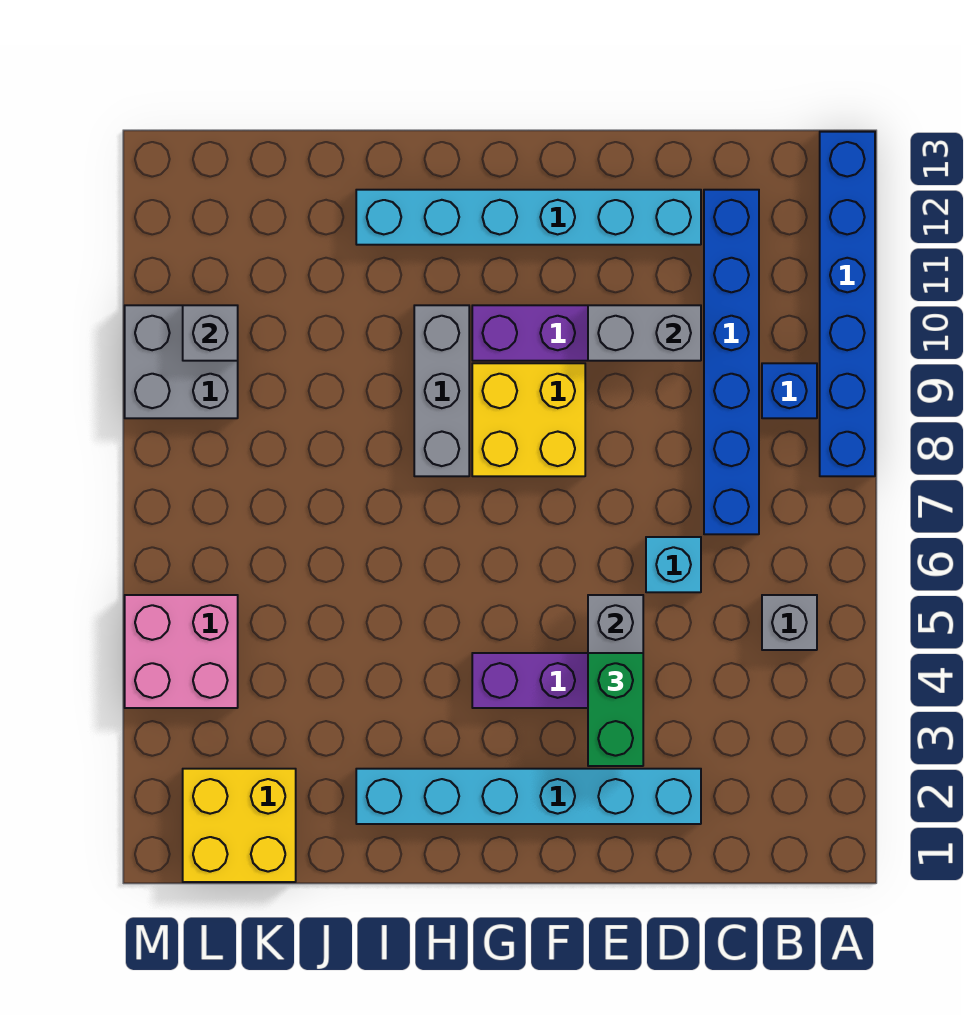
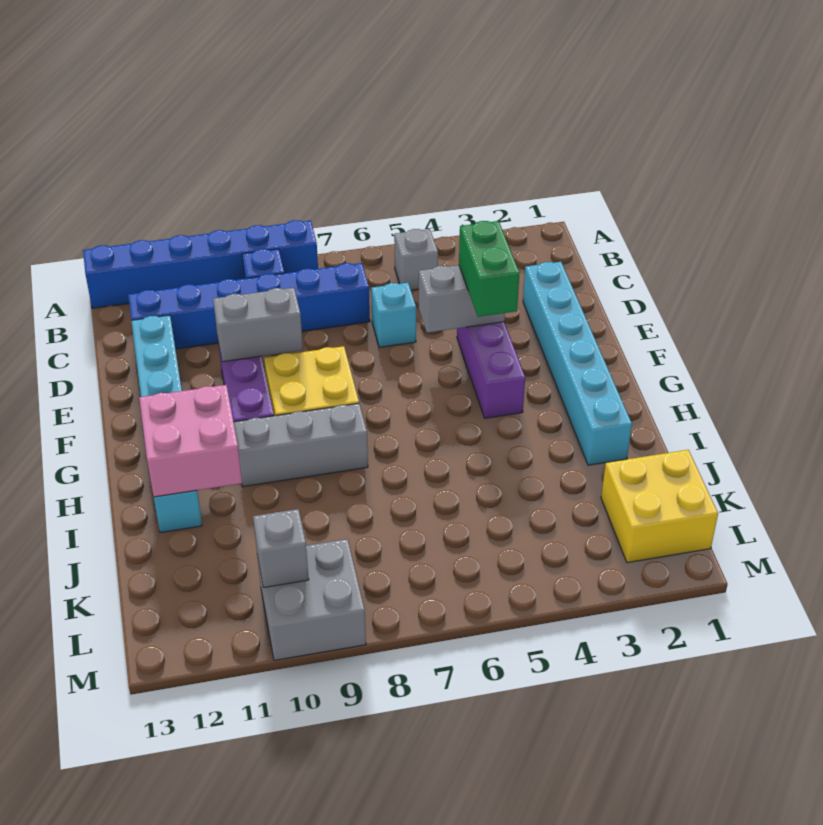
grey brick D10:E10 level 2 -> grey brick E9:E10 level 2
green brick E3:E4 level 3 -> green brick E4:F4 level 3
pink brick L4:M5 level 1 -> pink brick H11:I12 level 2

